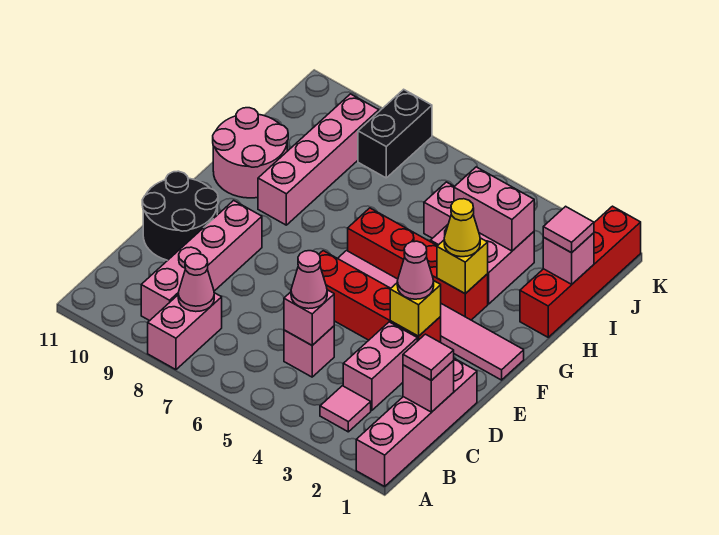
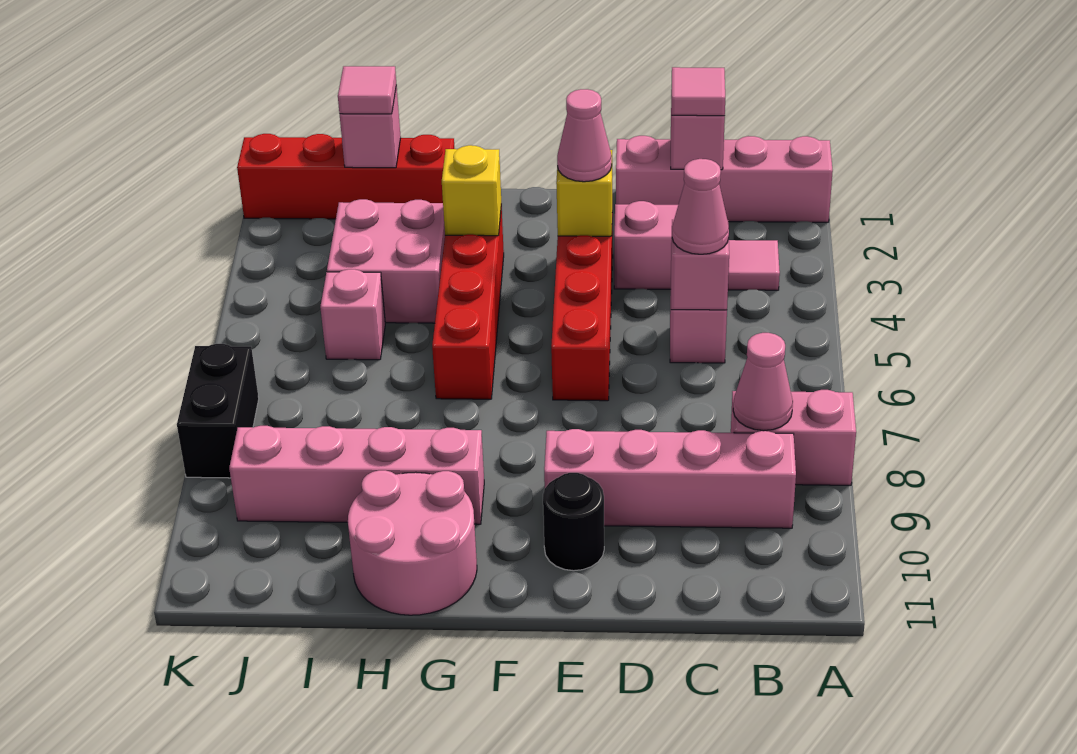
black round brick D10:E11 level 1 -> black round brick E10 level 1
pink tile F1:F6 level 1 -> none
yellow cone G3 level 3 -> none
pink brick I3:I4 level 2 -> none
black brick J8:K8 level 1 -> black brick K7:K8 level 1

